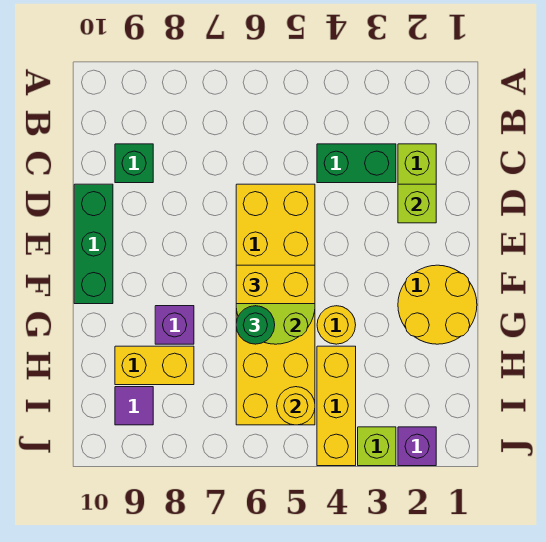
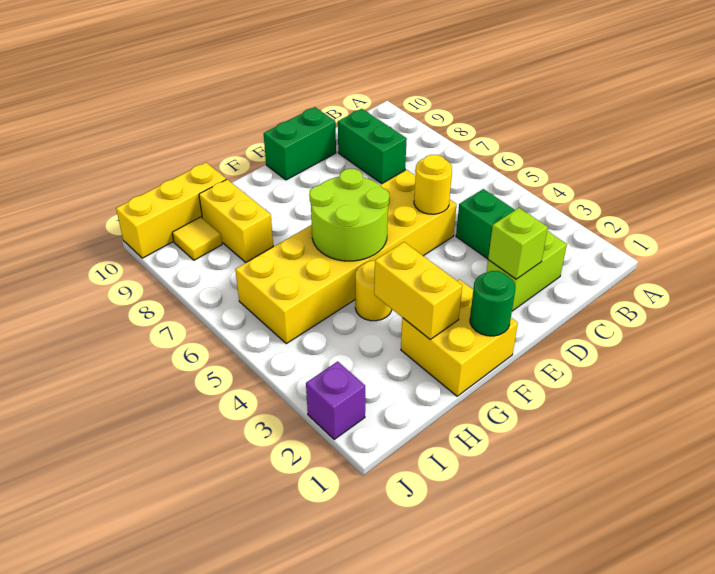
green brick C9 level 1 -> green brick C8:C9 level 1
green brick D10:F10 level 1 -> green brick D10:E10 level 1
yellow round brick F1:G2 level 1 -> yellow brick F1:G2 level 1
yellow brick F5:F6 level 3 -> yellow brick G2:G3 level 2
green round brick G6 level 3 -> green round brick F1 level 2
purple brick G8 level 1 -> none
yellow brick H4:J4 level 1 -> yellow brick H10:J10 level 1
yellow round brick I5 level 2 -> yellow round brick D5 level 2
purple tile I9 level 1 -> yellow tile I9 level 1
lime brick J3 level 1 -> none

